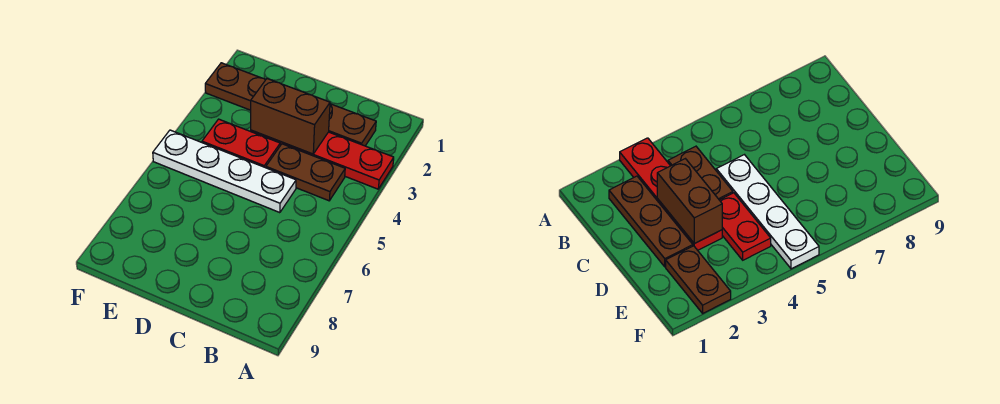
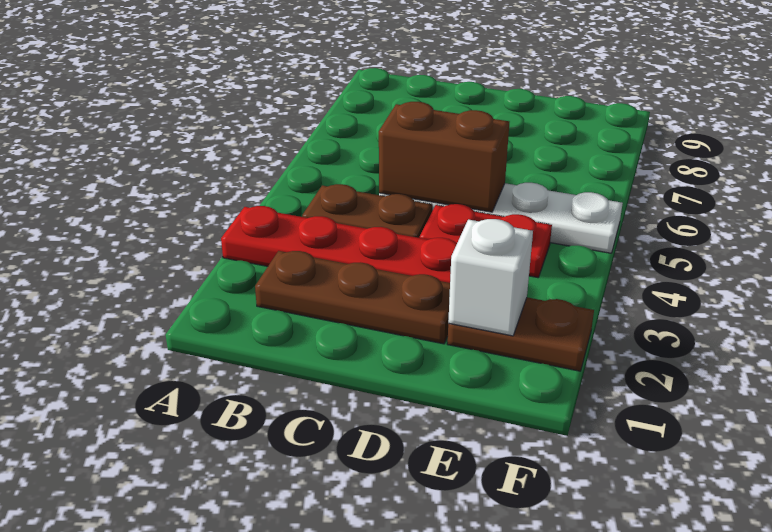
brown brick C3:D3 level 2 -> brown brick C5:D5 level 2
none -> white brick E2 level 2

